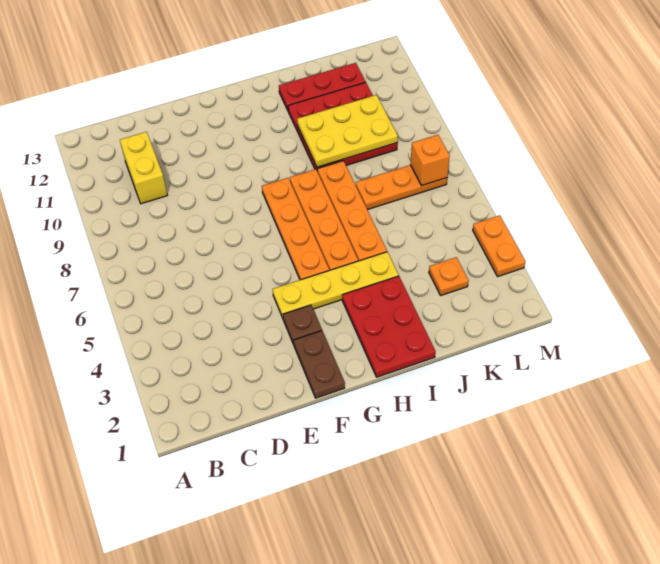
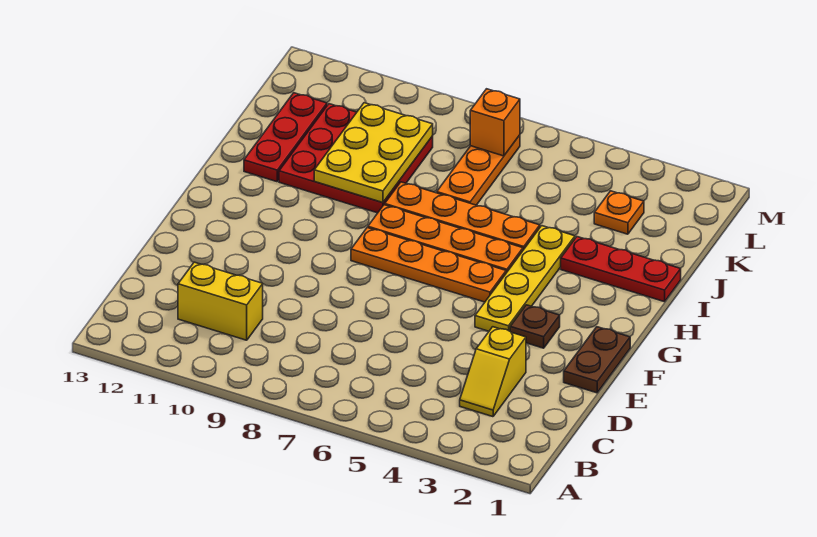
none -> yellow slope C3:D3 level 1 top D
brown plate F1:F2 level 1 -> brown plate E1:F1 level 1
red plate H1:I3 level 1 -> red plate I1:I3 level 1
orange plate M3:M4 level 1 -> none

